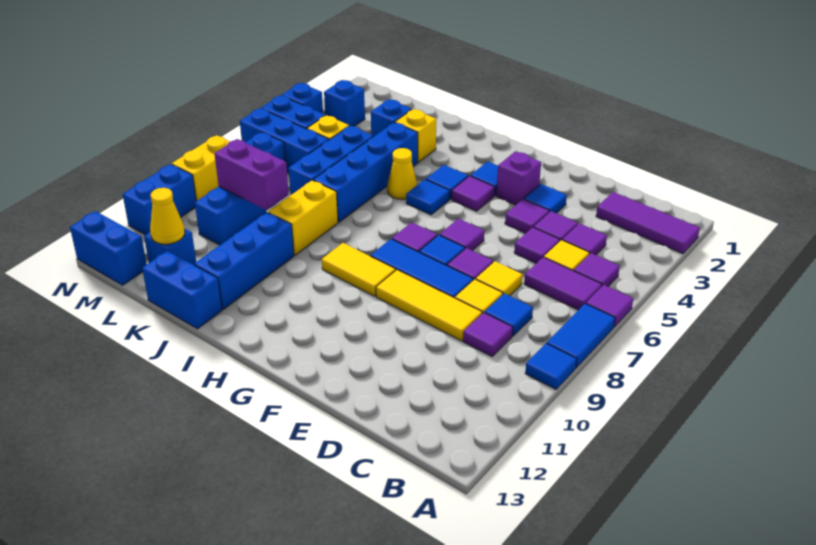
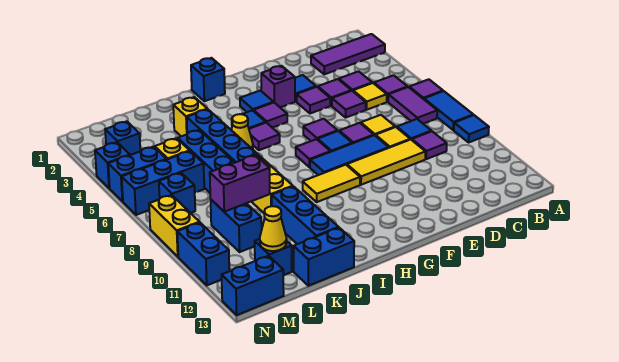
purple tile B6:C6 level 1 -> purple tile B6:B7 level 1
blue tile H5 level 1 -> purple tile H5 level 1
blue brick K3 level 1 -> blue brick H1 level 1

